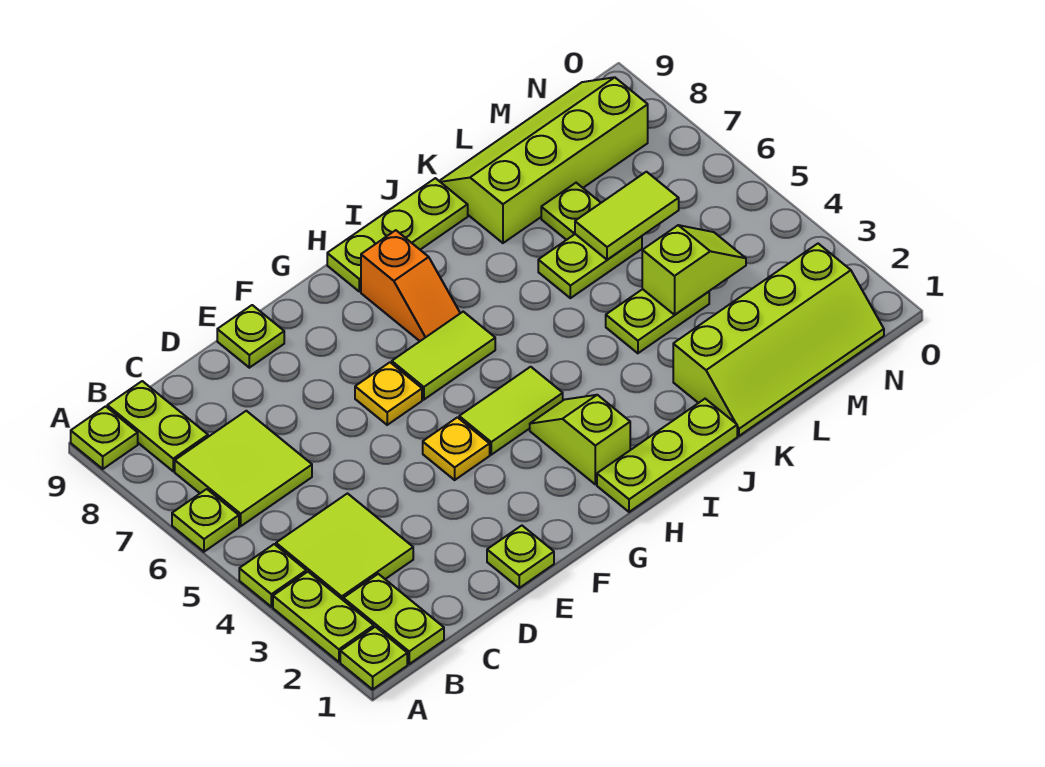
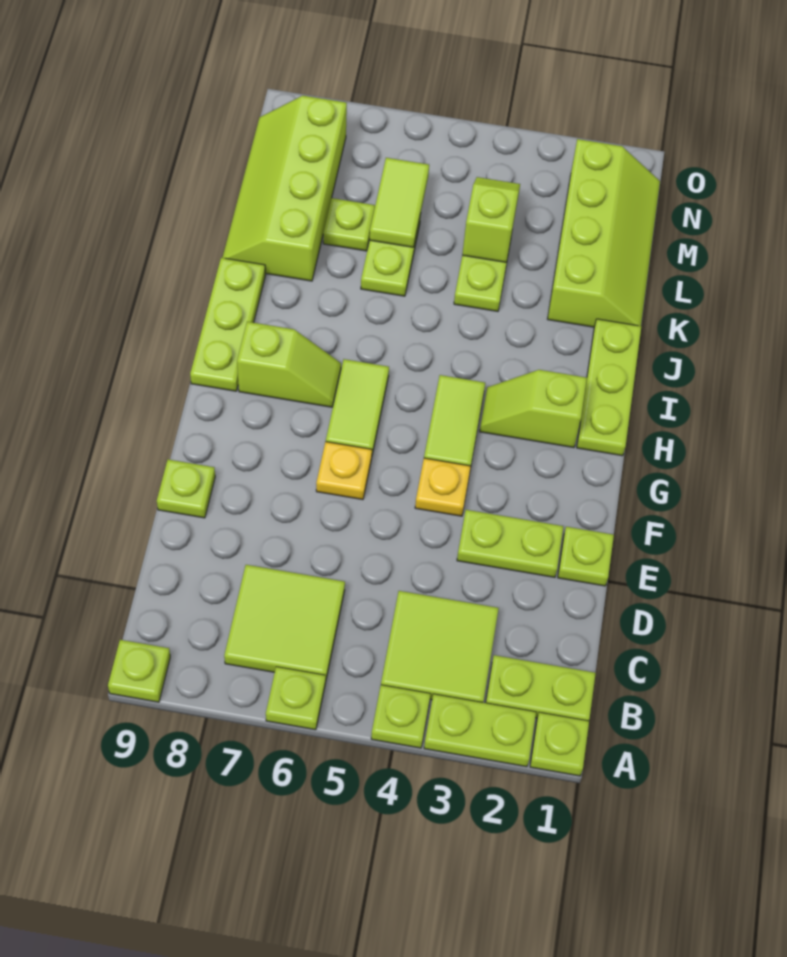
lime plate B8:B9 level 1 -> lime plate E2:E3 level 1
orange slope H7:H8 level 1 top 8 -> lime slope H7:H8 level 1 top 8

